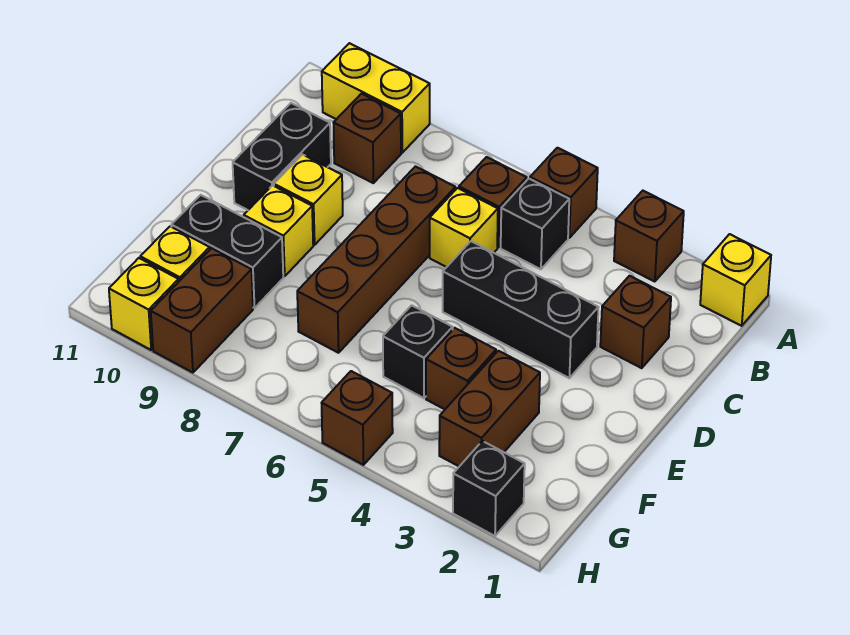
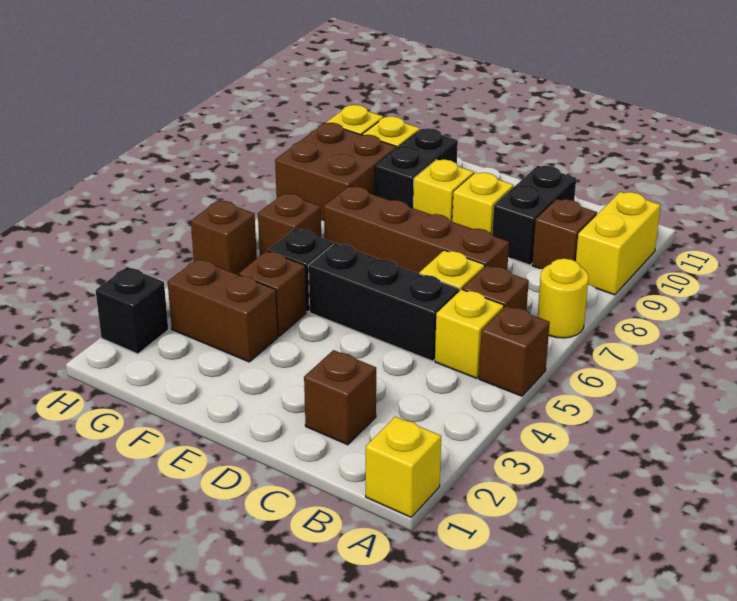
brown brick A3 level 1 -> brown brick G6 level 1
none -> yellow round brick A7 level 1
black brick B5 level 1 -> yellow brick B5 level 1
black brick C10:D10 level 1 -> black brick C9:C10 level 1
black brick D3:D5 level 1 -> black brick C5:E5 level 1
brown brick G9:H9 level 1 -> brown brick G8:H9 level 1

